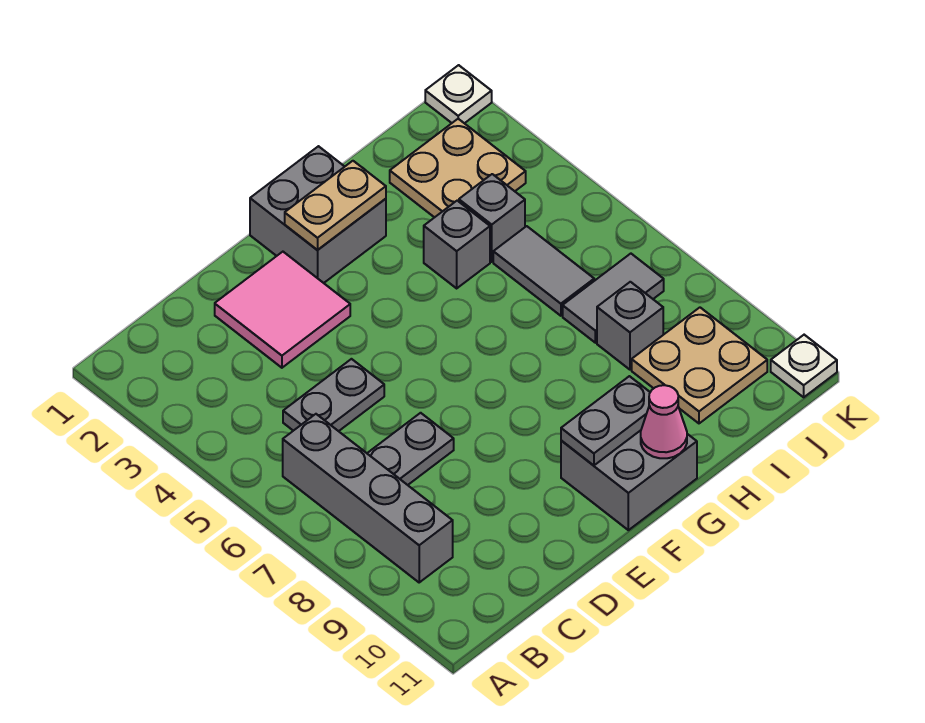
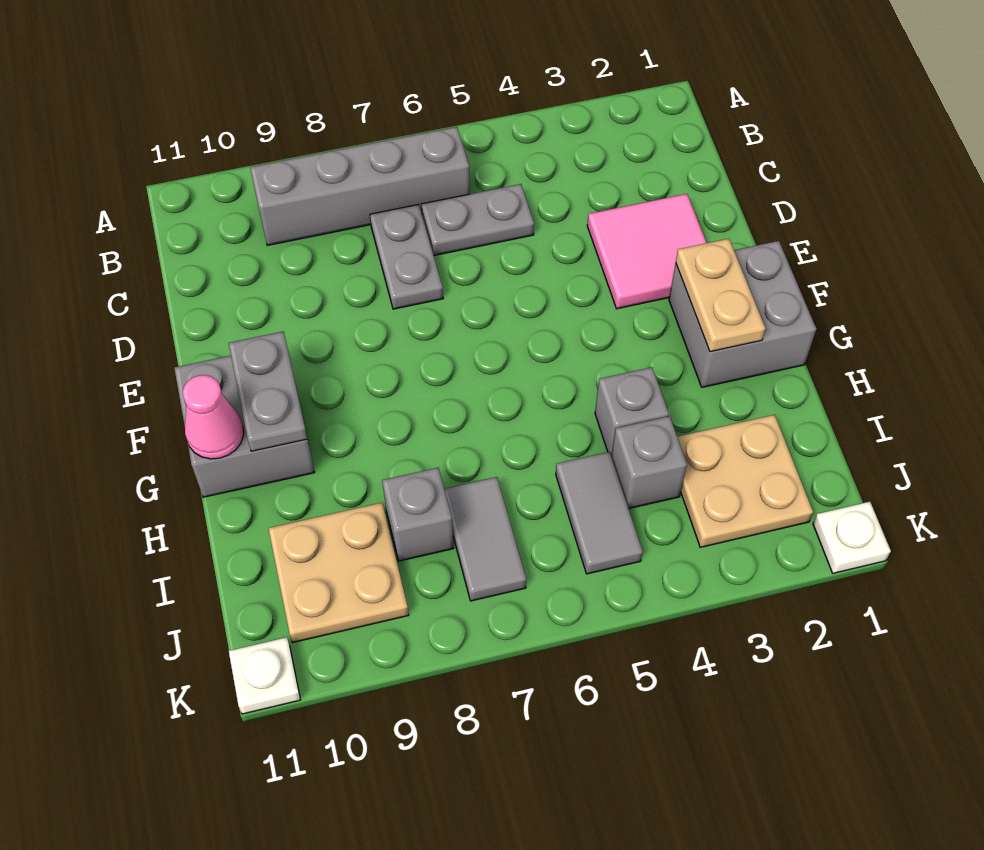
grey plate C5:D5 level 1 -> grey plate C5:C6 level 1
grey tile I5:I6 level 1 -> grey tile I5:J5 level 1

